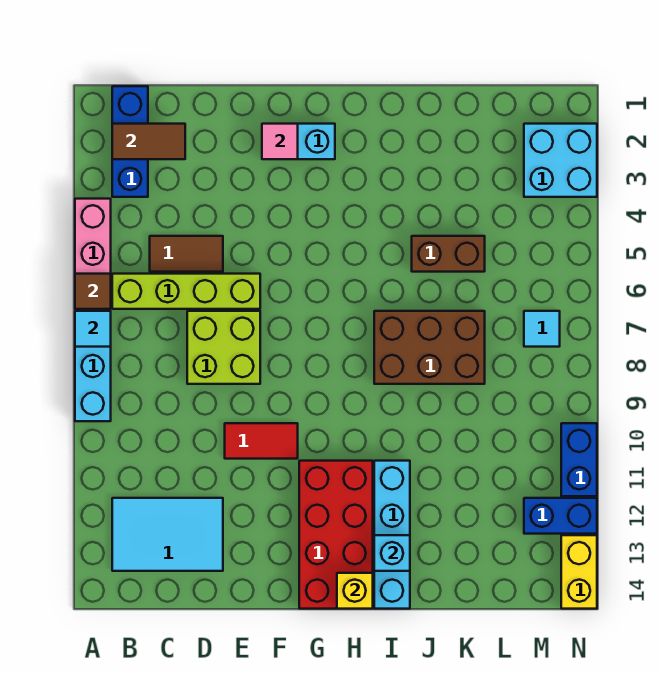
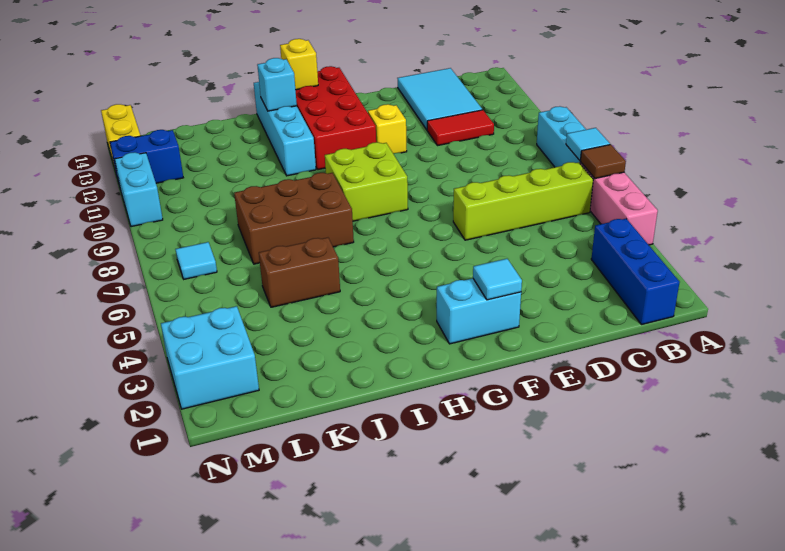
brown tile B2:C2 level 2 -> none
cyan tile B12:D13 level 1 -> cyan tile C12:D14 level 1
brown tile C5:D5 level 1 -> none
lime brick D7:E8 level 1 -> lime brick G8:H9 level 1
red tile E10:F10 level 1 -> red tile C11:D11 level 1
pink tile F2 level 2 -> cyan tile F2 level 2
none -> yellow brick F11 level 1
blue brick N10:N11 level 1 -> cyan brick N10:N11 level 1

